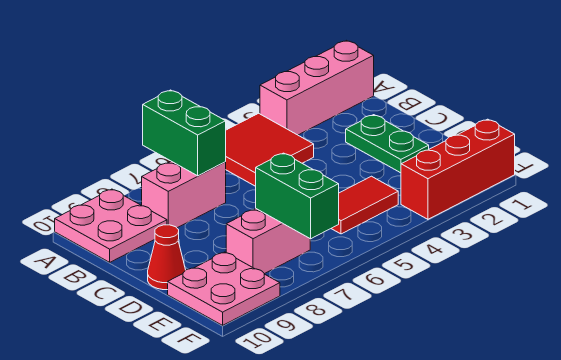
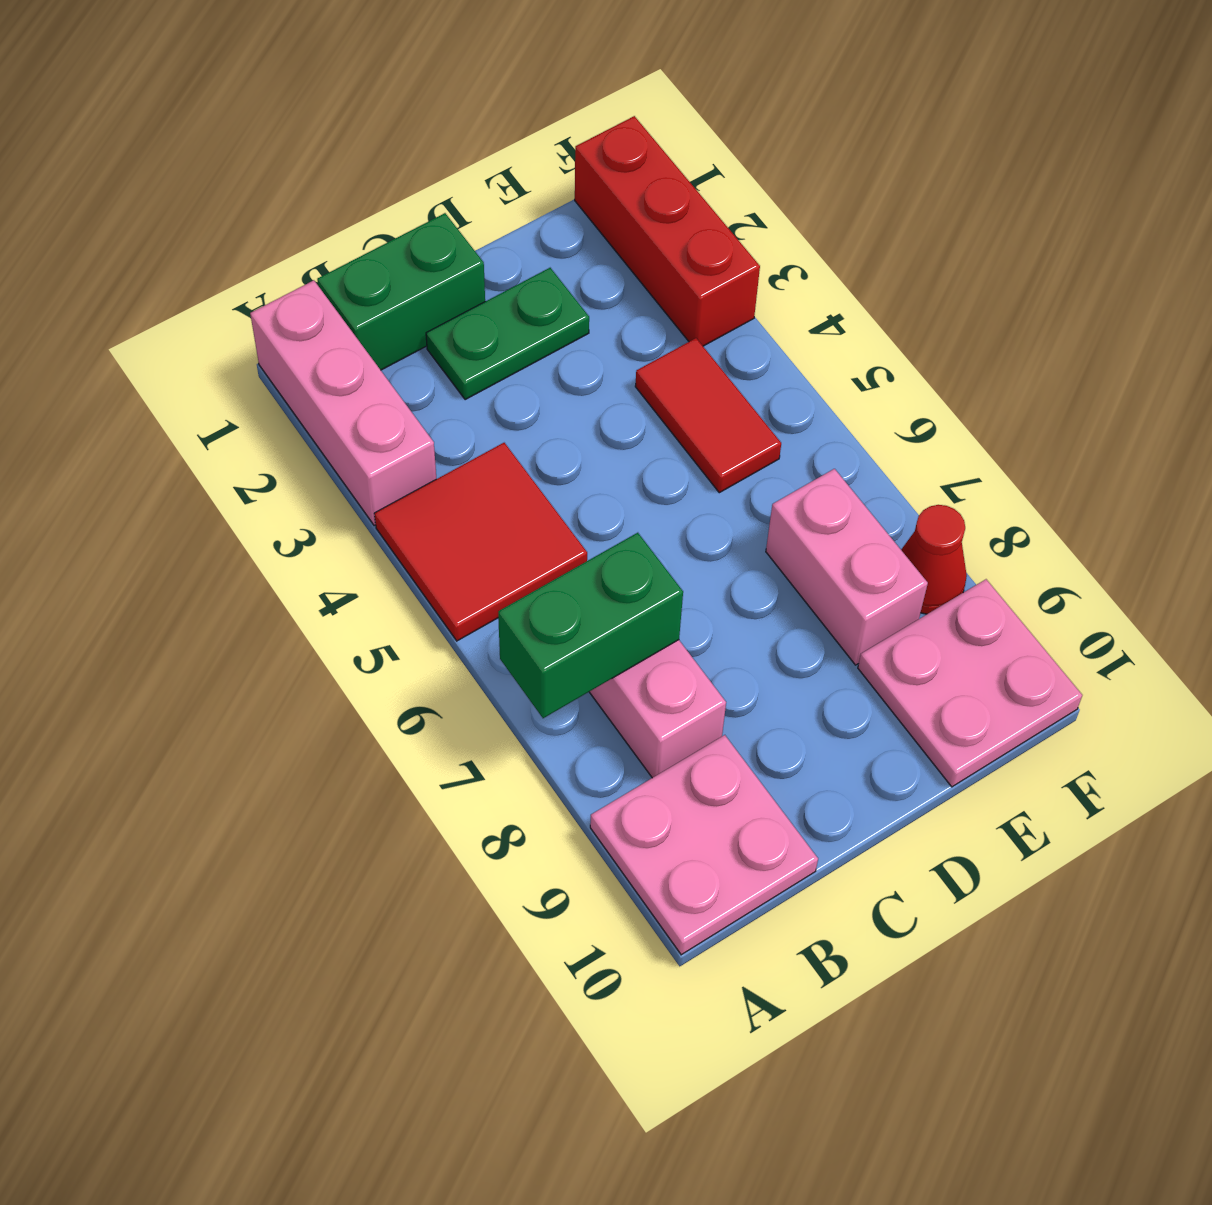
red cone D10 level 1 -> red cone F8 level 1
green brick E7:F7 level 2 -> green brick B1:C1 level 1

